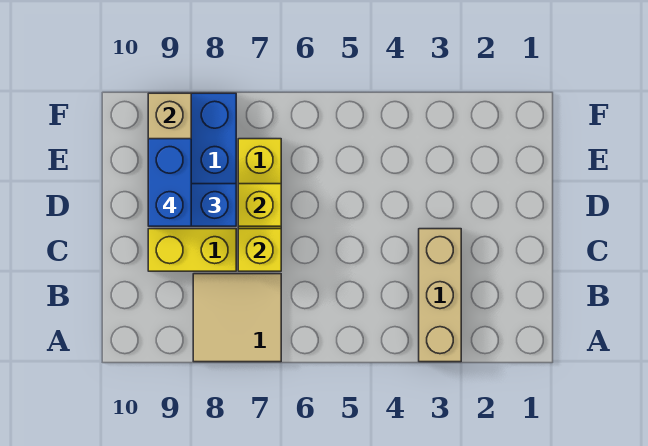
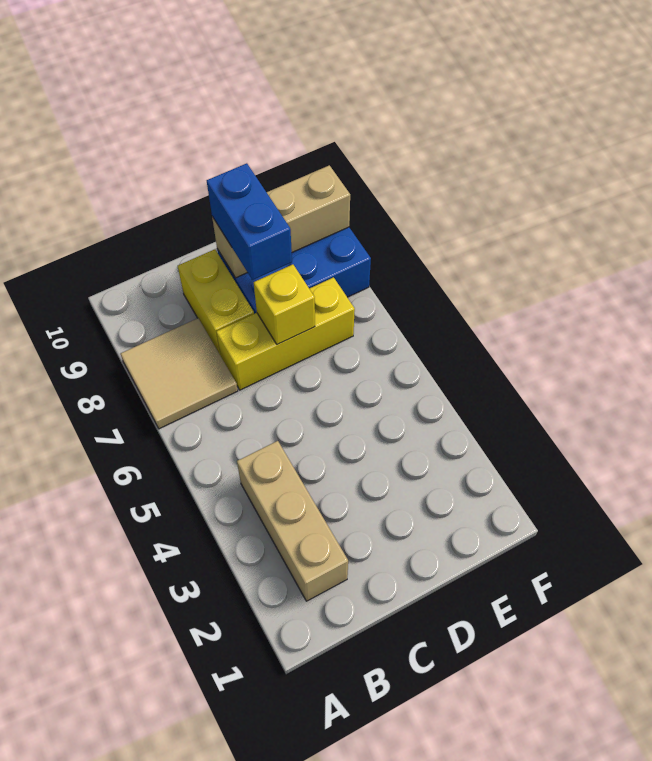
tan brick A3:C3 level 1 -> tan brick B2:B4 level 1
yellow brick C7 level 2 -> none
blue brick D9:E9 level 4 -> none

